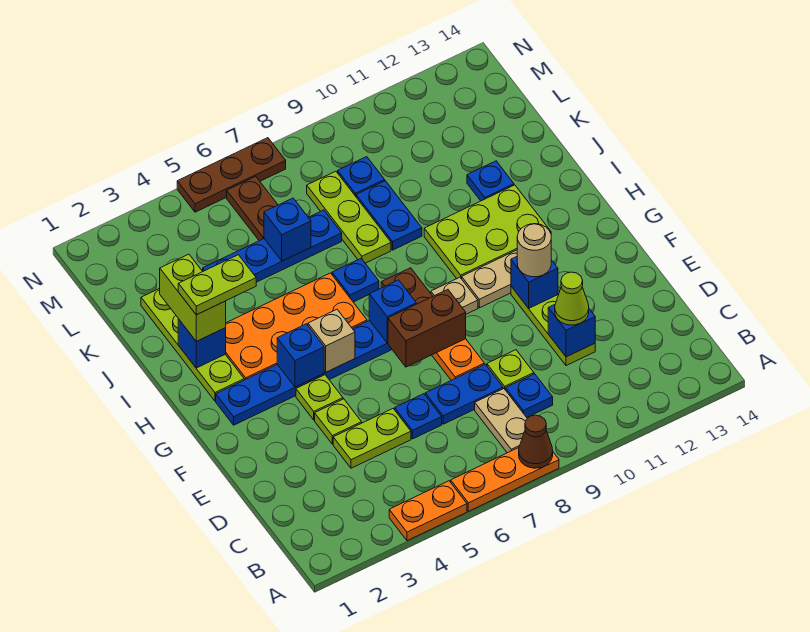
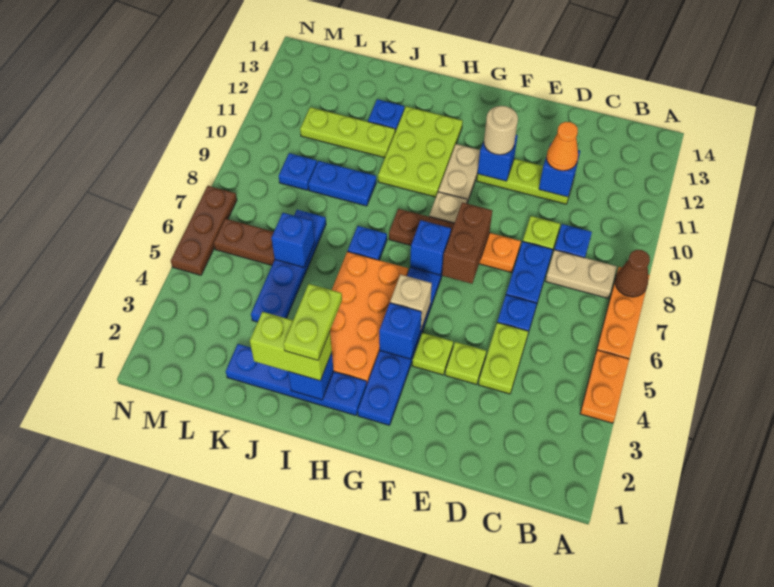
lime cone D11 level 3 -> orange cone D11 level 3
lime plate H2:K2 level 1 -> blue plate H2:K2 level 1
lime plate J8:L8 level 1 -> lime plate J11:L11 level 1

